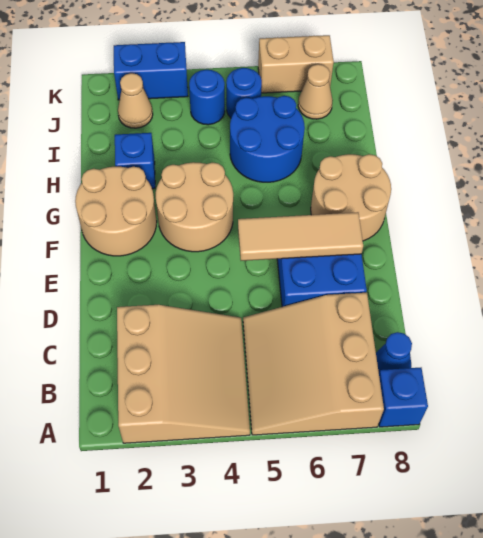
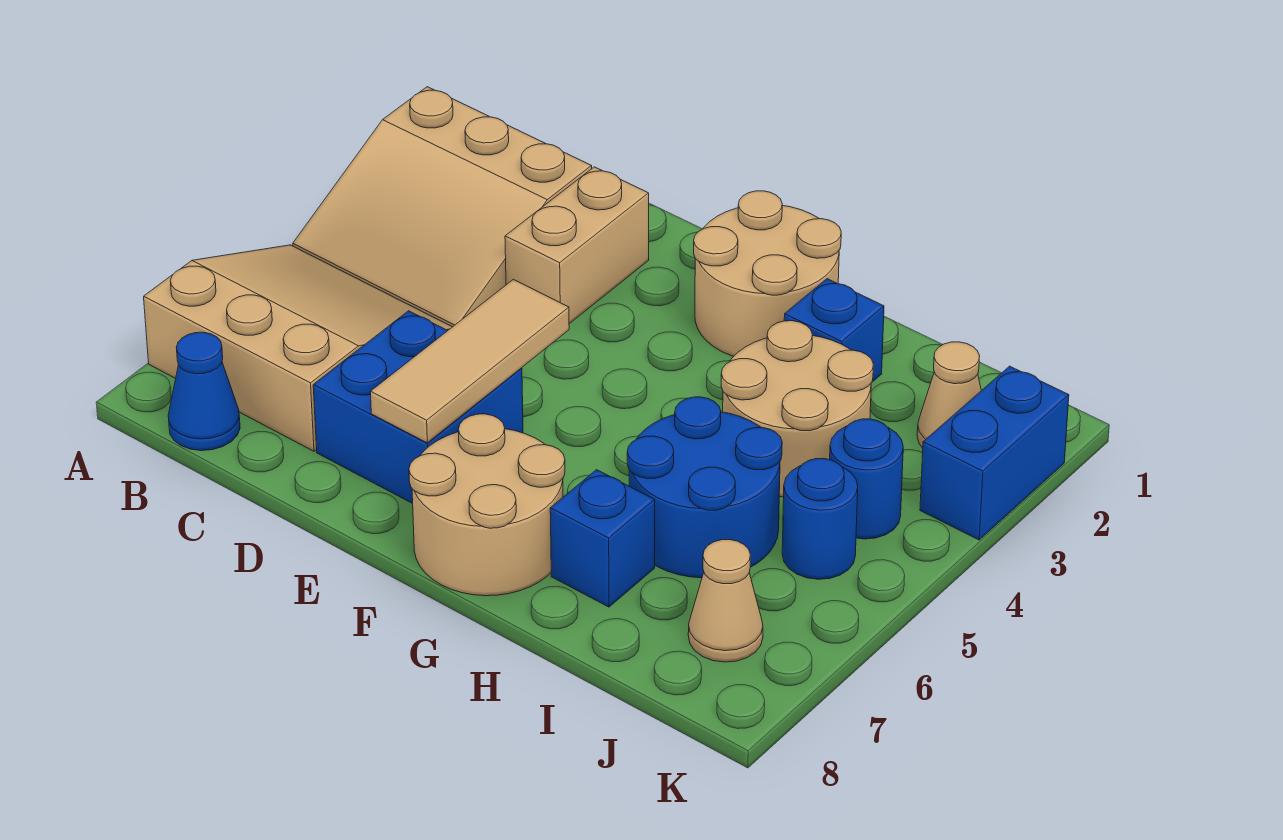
blue brick A8 level 1 -> blue brick H7 level 1
tan round brick F3:G4 level 1 -> tan round brick H3:I4 level 1
tan brick K6:K7 level 1 -> tan brick D2:D3 level 1

